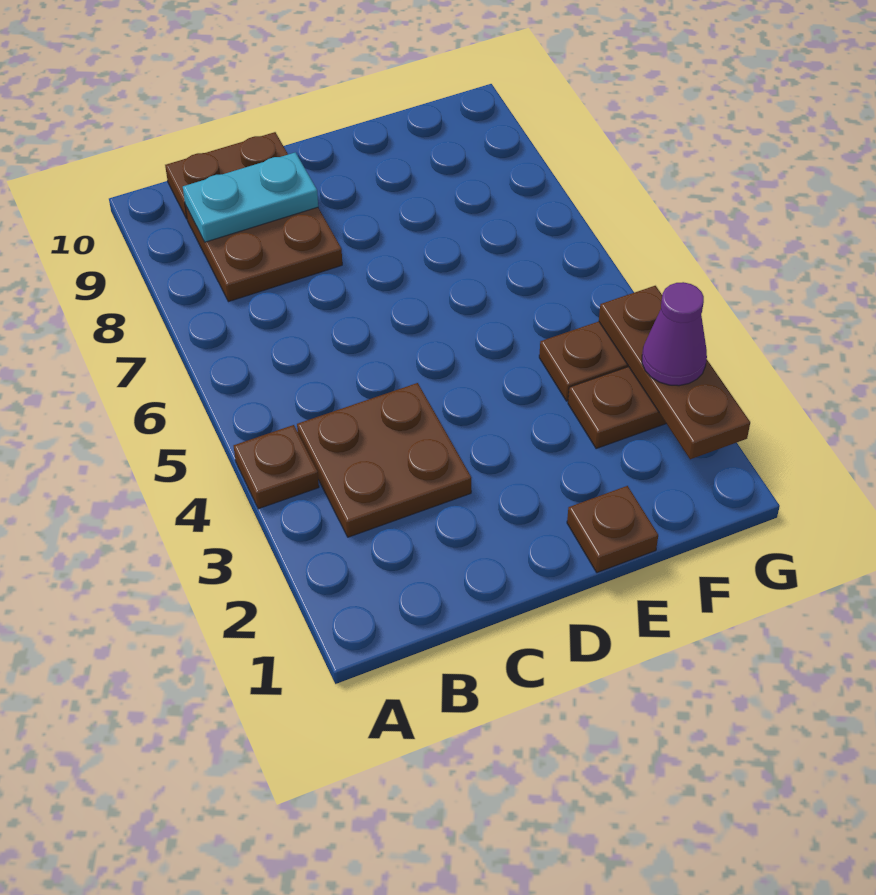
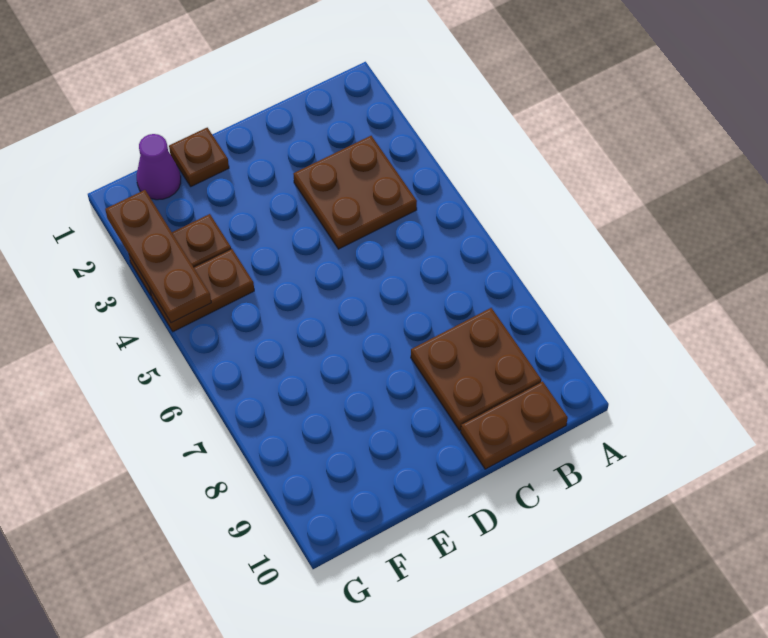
brown plate A4 level 1 -> none
cyan plate B9:C9 level 2 -> none
purple cone G3 level 3 -> purple cone F1 level 1

